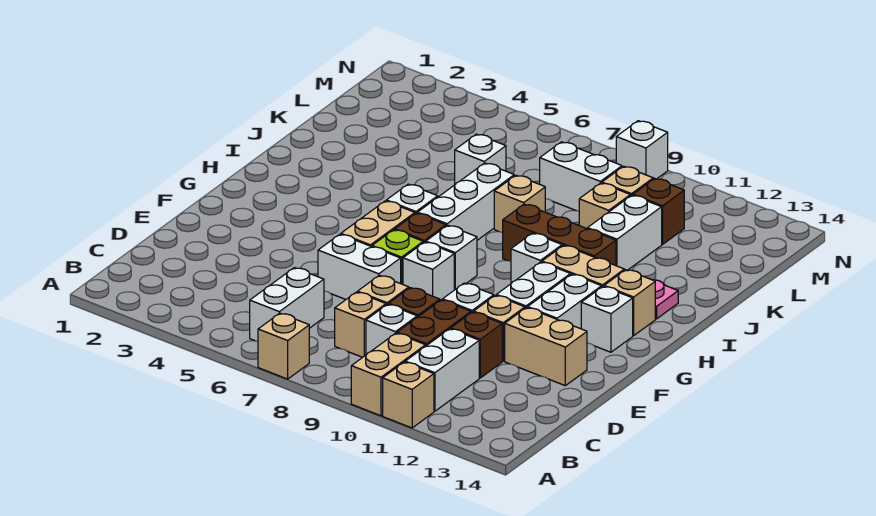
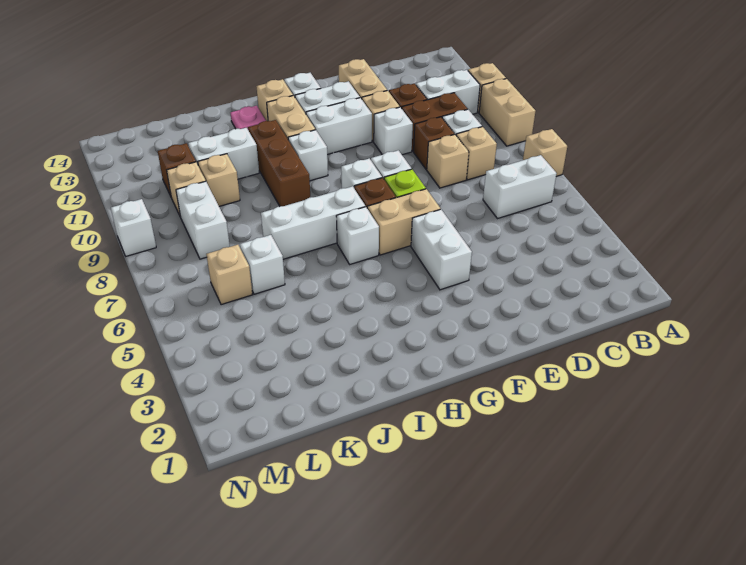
tan brick A10:B10 level 1 -> tan brick A9:A10 level 1
white brick E6:E7 level 1 -> white brick F4:F5 level 1
tan brick J8 level 1 -> tan brick L6 level 1

